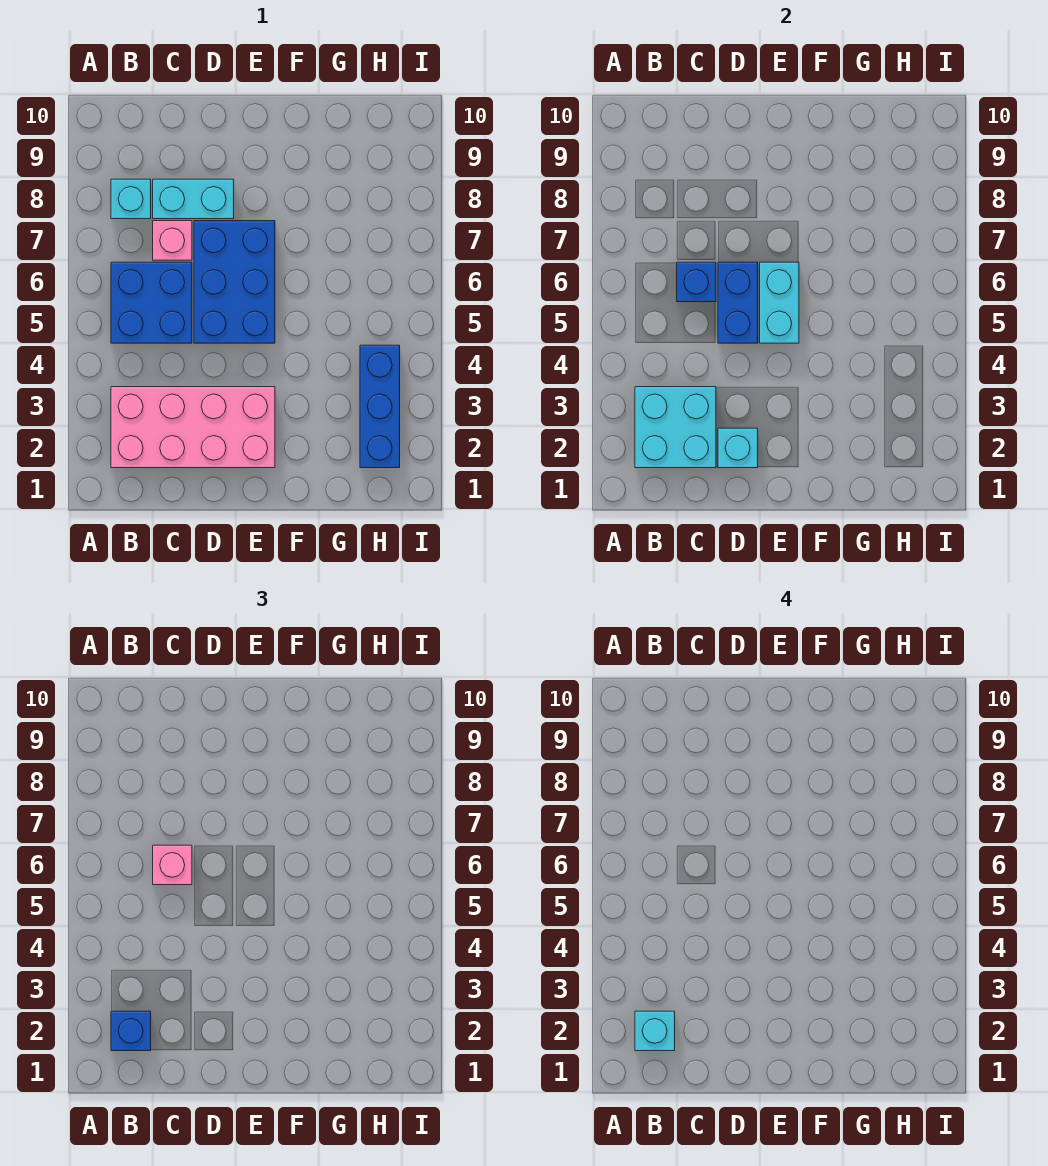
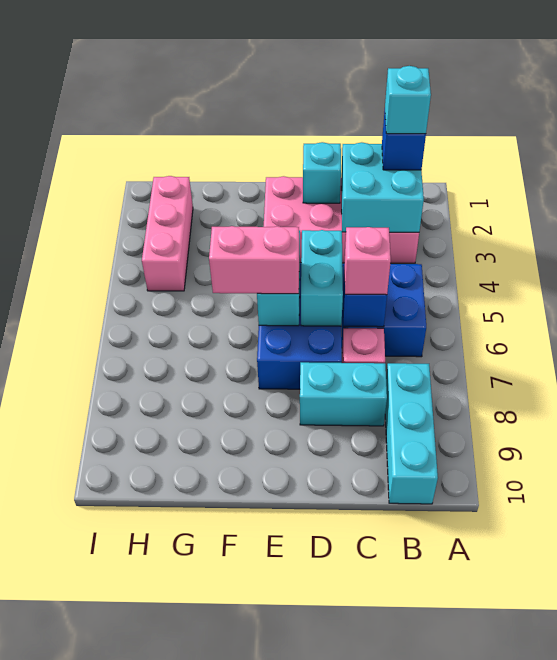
cyan brick B8 level 1 -> cyan brick B8:B10 level 1
blue brick D5:D6 level 2 -> cyan brick D5:D6 level 2
none -> pink brick E6:F6 level 3
blue brick H2:H4 level 1 -> pink brick H2:H4 level 1

